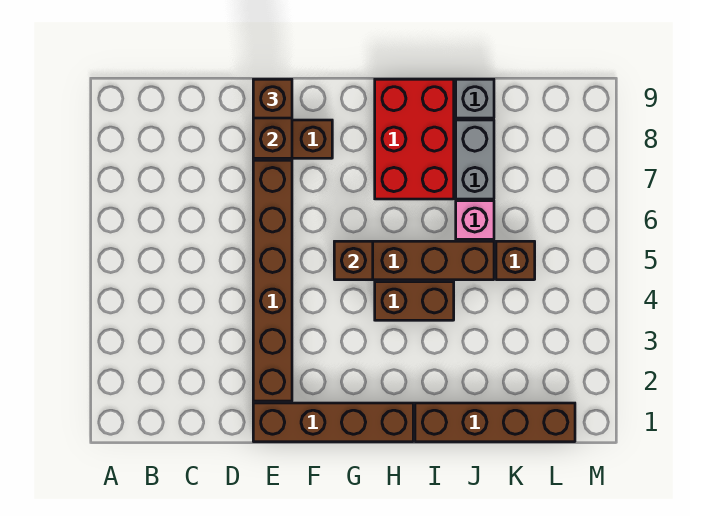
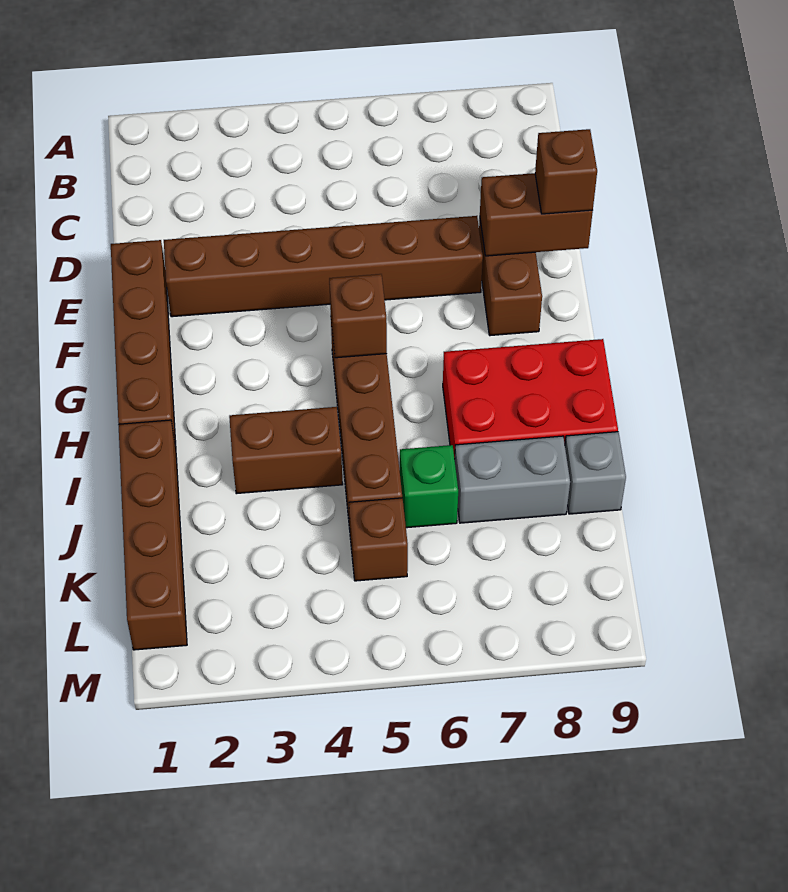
brown brick H4:I4 level 1 -> brown brick I3:I4 level 1
pink brick J6 level 1 -> green brick J6 level 1

